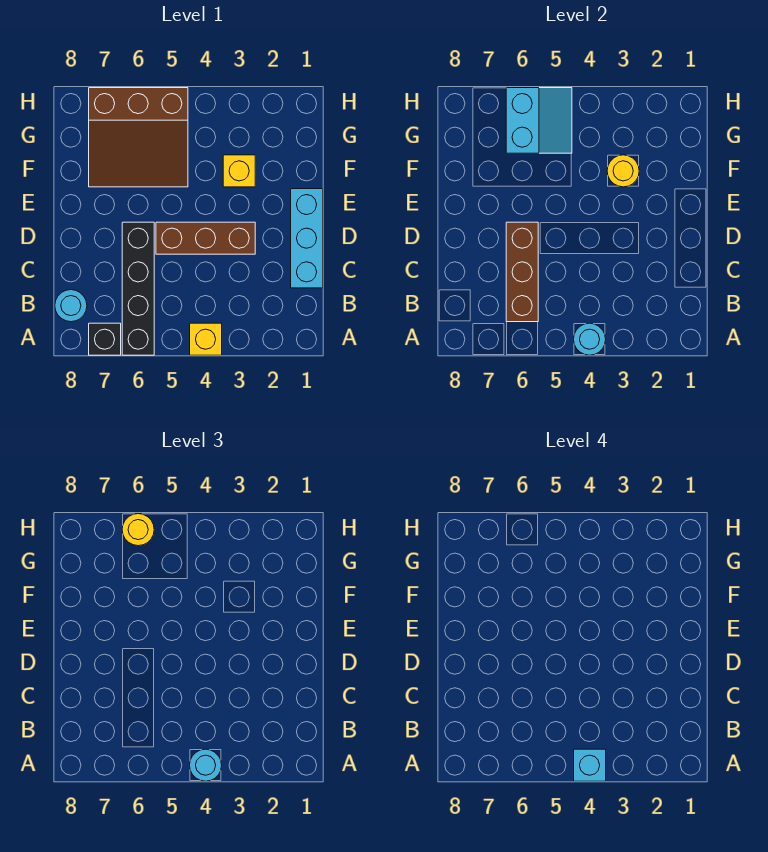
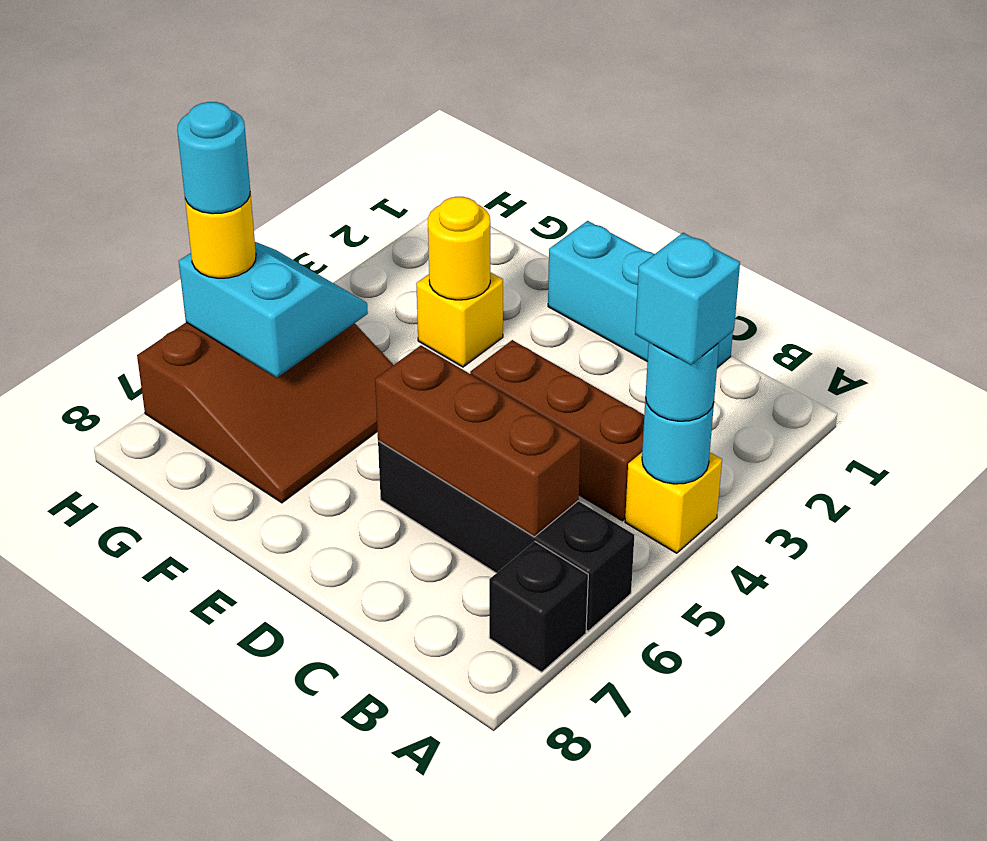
cyan round brick B8 level 1 -> cyan round brick H6 level 4
brown brick D3:D5 level 1 -> brown brick B4:D4 level 1

